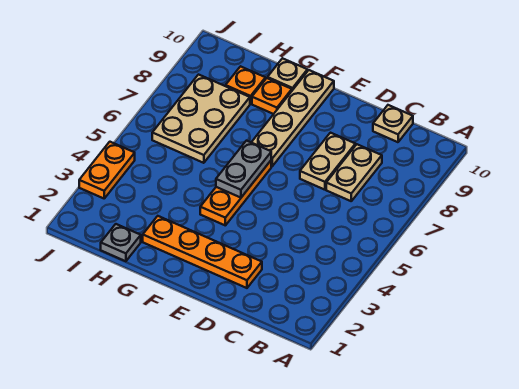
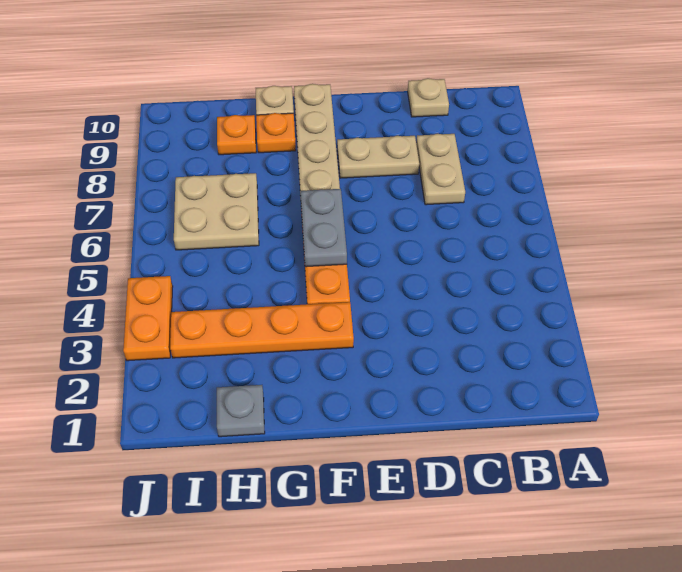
orange plate D2:G2 level 1 -> orange plate F3:I3 level 1
tan plate D7:D8 level 1 -> tan plate D8:E8 level 1
tan plate H6:I8 level 1 -> tan plate H6:I7 level 1

